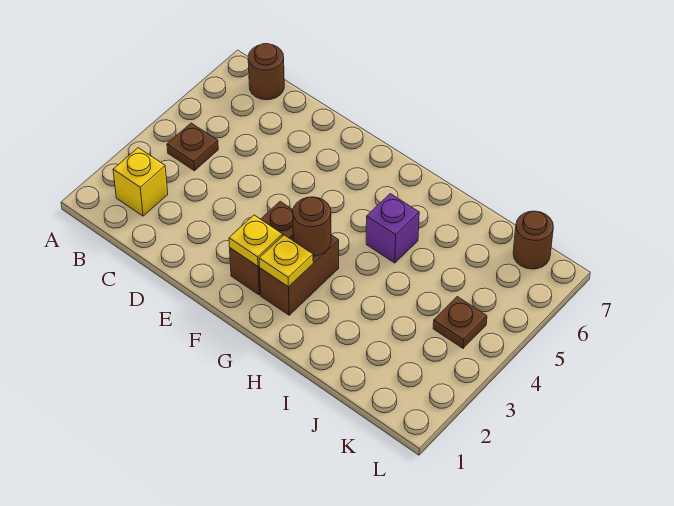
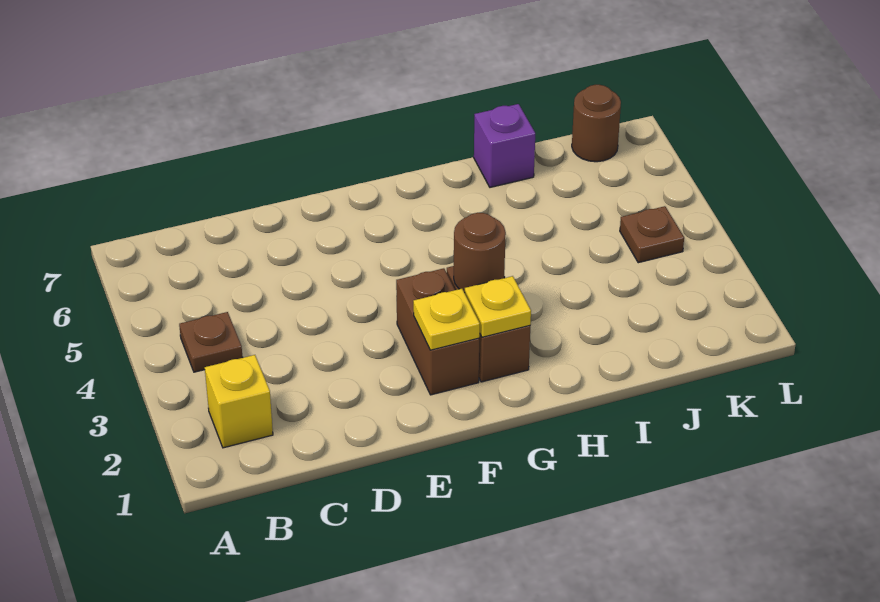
brown round brick B7 level 1 -> none
purple brick H5 level 1 -> purple brick I7 level 1

